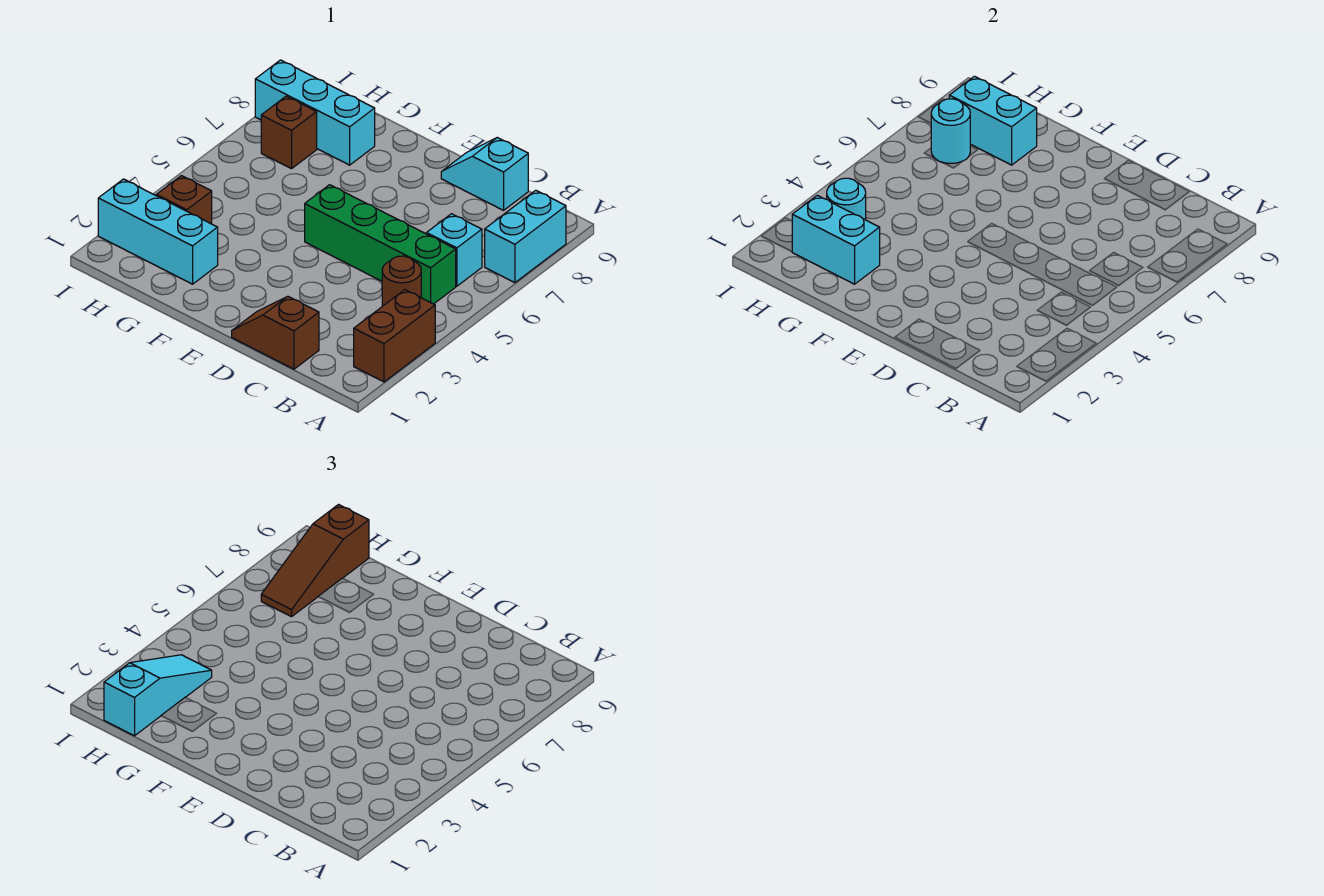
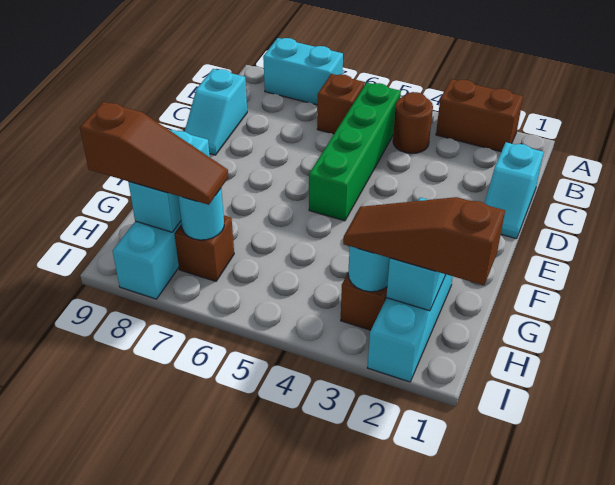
cyan brick B6 level 1 -> brown brick B6 level 1
brown slope C1:D1 level 1 top C -> cyan slope C1:D1 level 1 top C
cyan slope H1:H3 level 3 top 1 -> brown slope H1:H3 level 3 top 1

